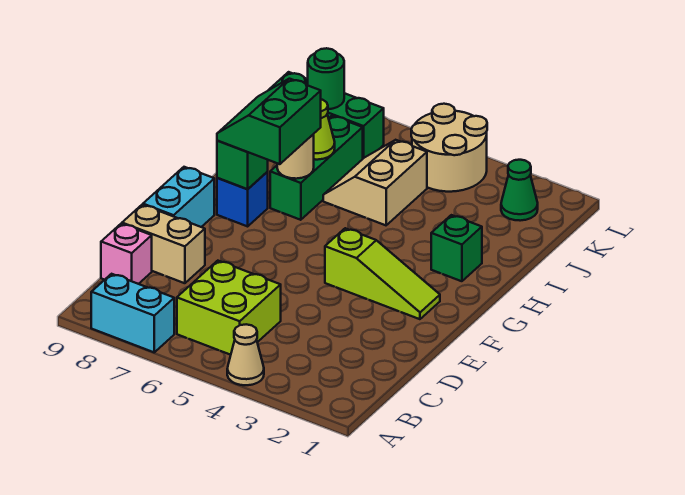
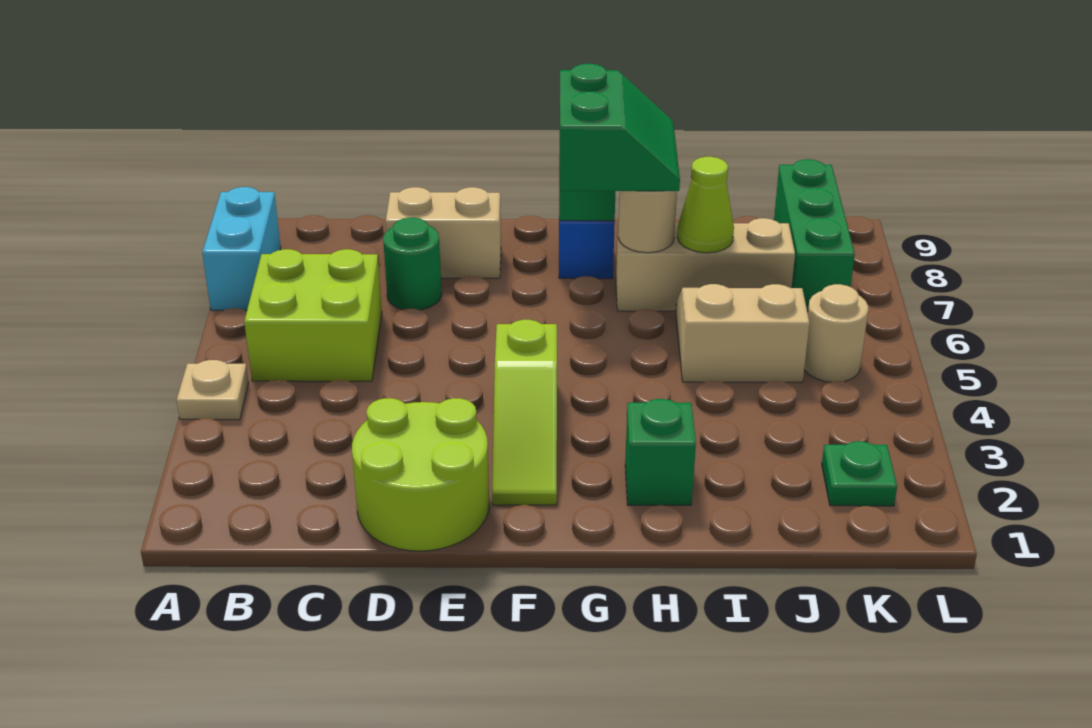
tan cone A4 level 1 -> tan plate A4 level 1
pink brick C9 level 1 -> none
none -> lime round brick D1:E2 level 1
tan brick D8:D9 level 1 -> tan brick D8:E8 level 1
cyan brick E9:F9 level 1 -> none
green slope G7:H8 level 3 top 7 -> green slope G7:H8 level 3 top G
green brick H7:J7 level 1 -> tan brick H7:J7 level 1
green cone K2 level 1 -> green plate K2 level 1
tan round brick K4:L5 level 1 -> tan round brick K5 level 1
green round brick K8 level 2 -> green round brick D7 level 1

